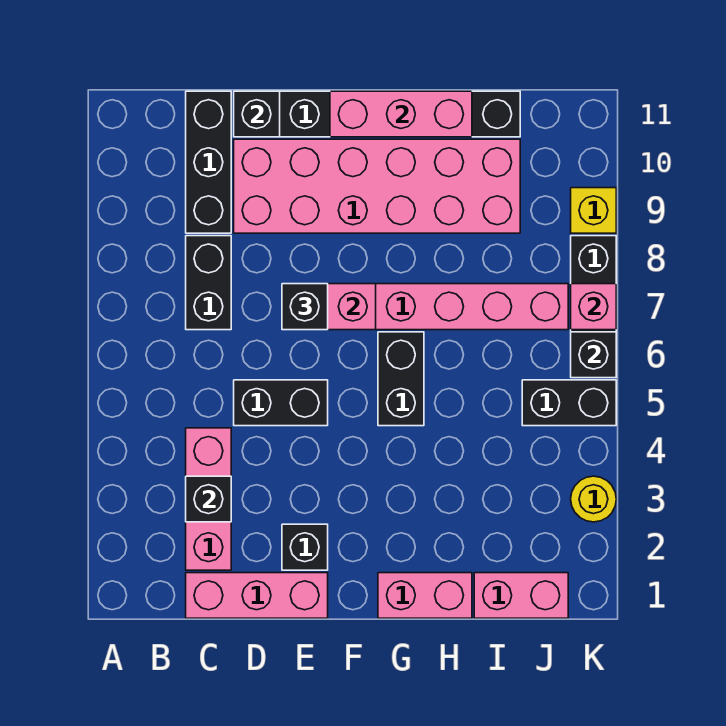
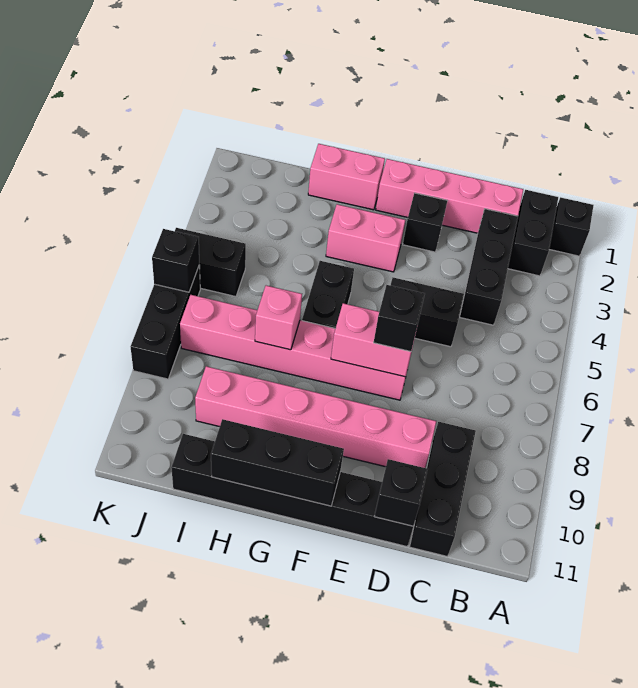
pink brick C1:E1 level 1 -> pink brick C1:F1 level 1
pink brick C2:C4 level 1 -> black brick C2:C4 level 1
black brick C3 level 2 -> black brick A1 level 1
black brick C7:C8 level 1 -> black brick B1:B2 level 1
pink brick D9:I10 level 1 -> pink brick D9:I9 level 1
pink brick F11:H11 level 2 -> black brick F11:H11 level 2
pink brick I1:J1 level 1 -> pink brick F3:G3 level 1
yellow round brick K3 level 1 -> none
pink brick K7 level 2 -> pink brick H7 level 2
yellow brick K9 level 1 -> none

